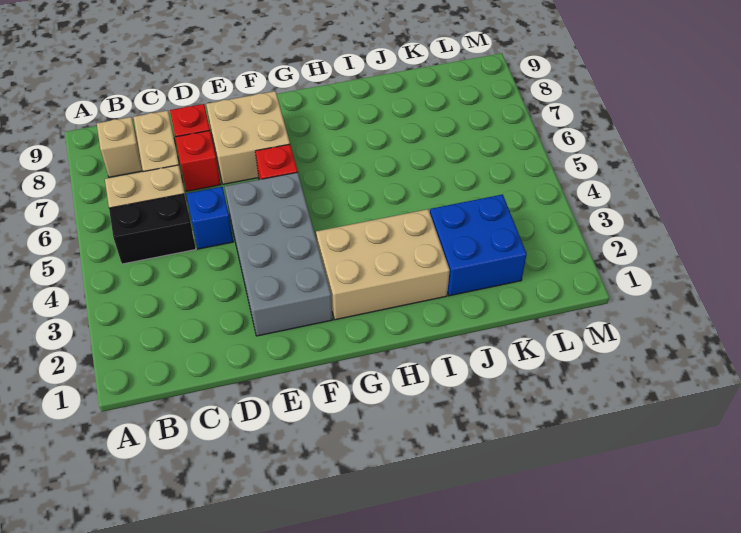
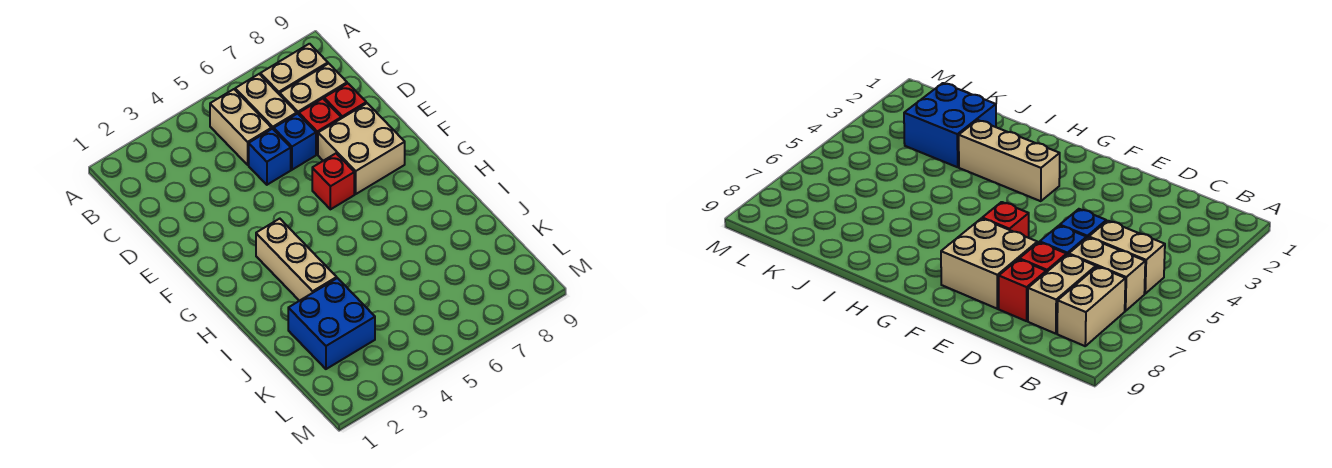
black brick B5:C5 level 1 -> tan brick B5:C5 level 1
tan brick B8 level 1 -> tan brick B7:B8 level 1
none -> blue brick D6 level 1
grey brick E2:F5 level 1 -> none
tan brick G2:I3 level 1 -> tan brick G3:I3 level 1

